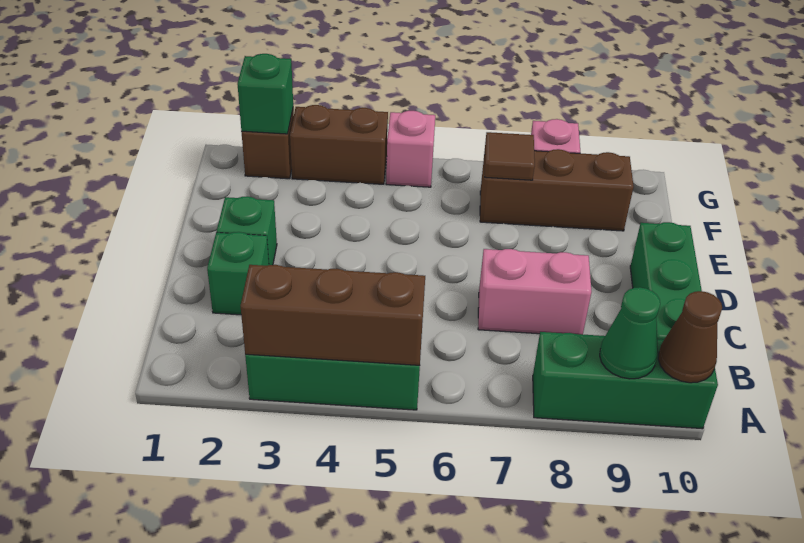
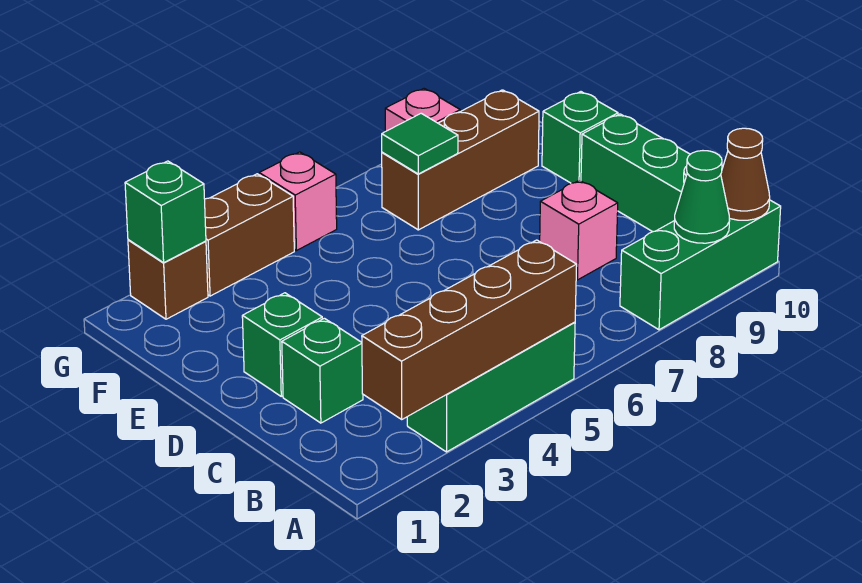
brown brick A3:A5 level 2 -> brown brick A2:A5 level 2
pink brick C7:C8 level 1 -> pink brick C8 level 1
none -> green brick E10 level 1
brown tile F7 level 2 -> green tile F7 level 2

